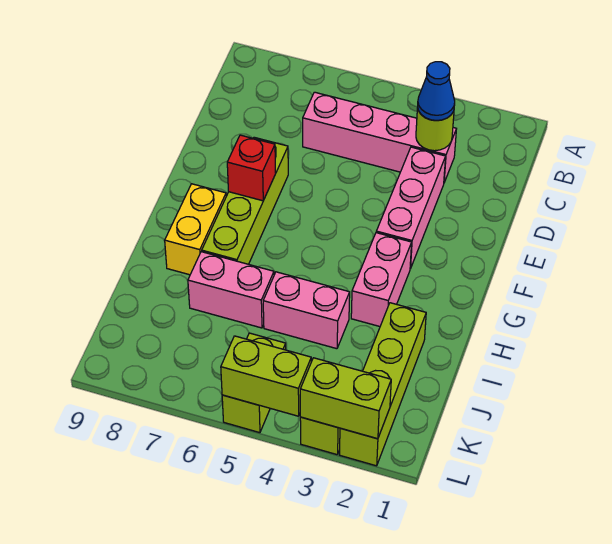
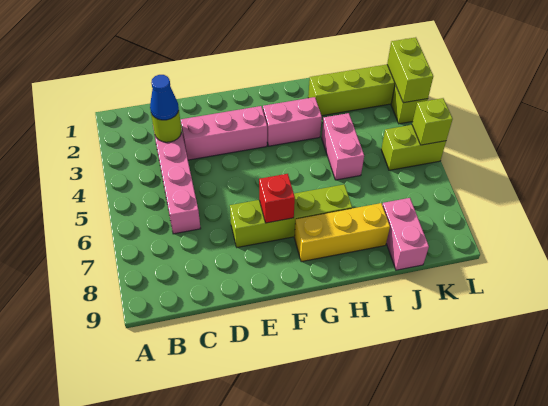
yellow brick G8:H8 level 1 -> yellow brick G8:I8 level 1
pink brick I6:I7 level 1 -> pink brick J8:J9 level 1
lime brick L4:L5 level 2 -> lime brick L5 level 2

